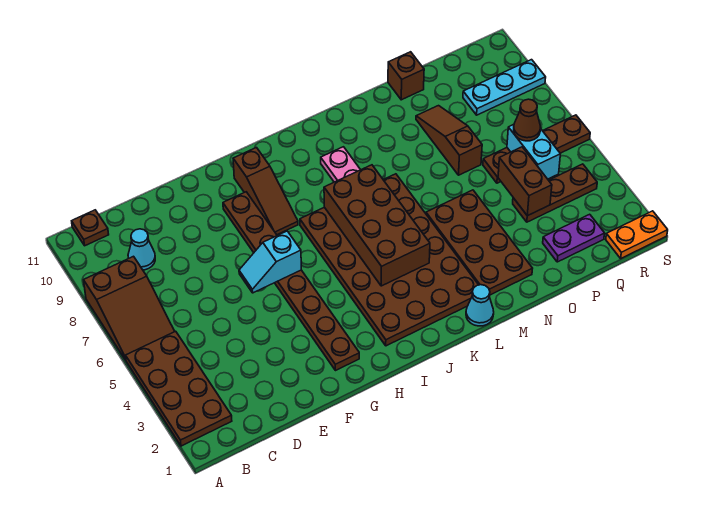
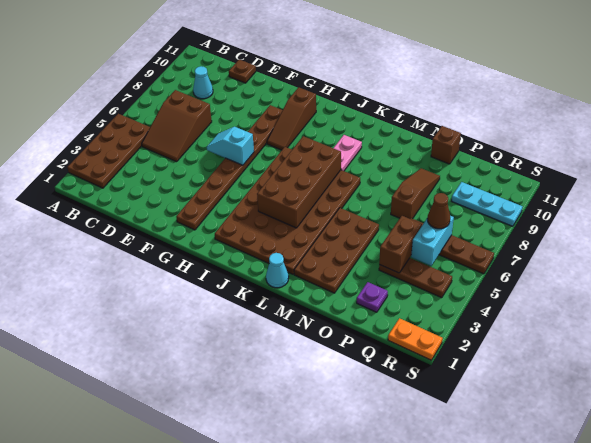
brown slope A6:B8 level 1 top 8 -> brown slope C5:D7 level 1 top 7
brown plate B11 level 1 -> brown plate D11 level 1
purple plate P2:Q2 level 1 -> purple plate P2 level 1

